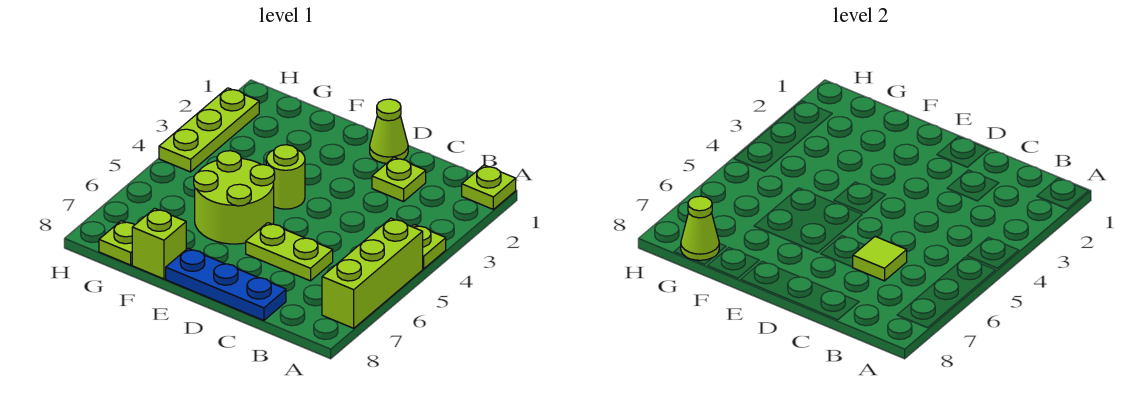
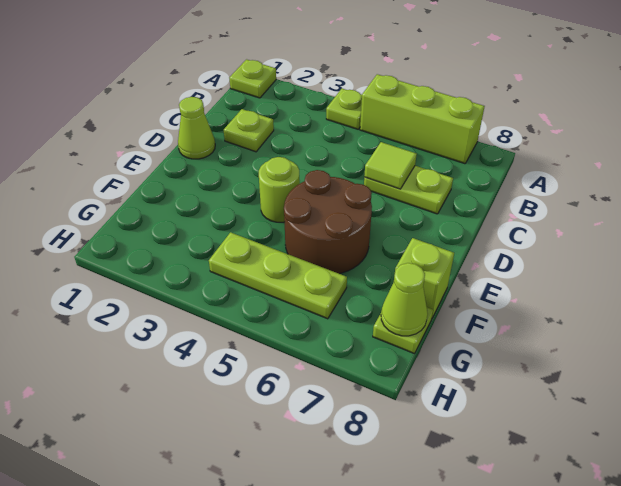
lime plate C6:D6 level 1 -> lime plate C6:C7 level 1
blue plate C8:E8 level 1 -> none
lime round brick E5:F6 level 1 -> brown round brick E5:F6 level 1
lime plate H2:H4 level 1 -> lime plate G4:G6 level 1

